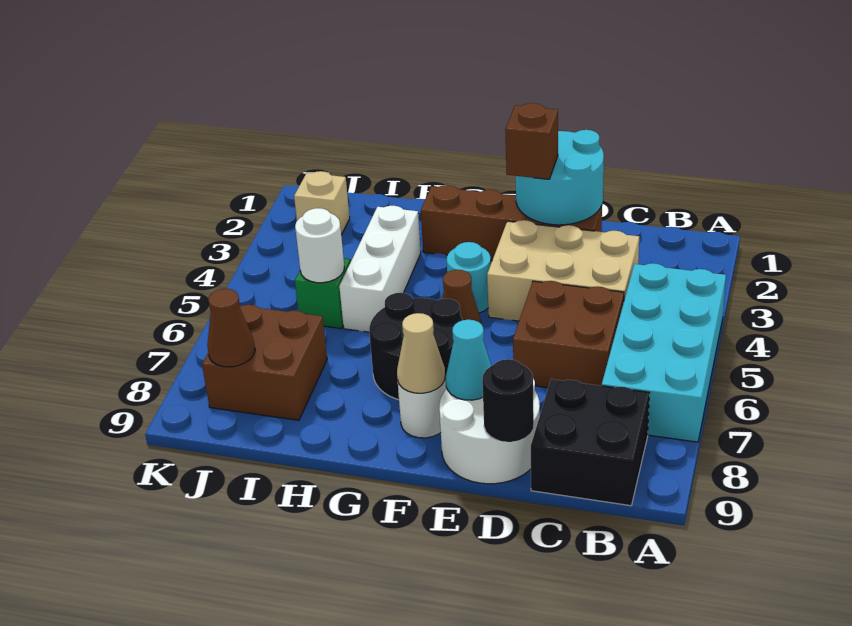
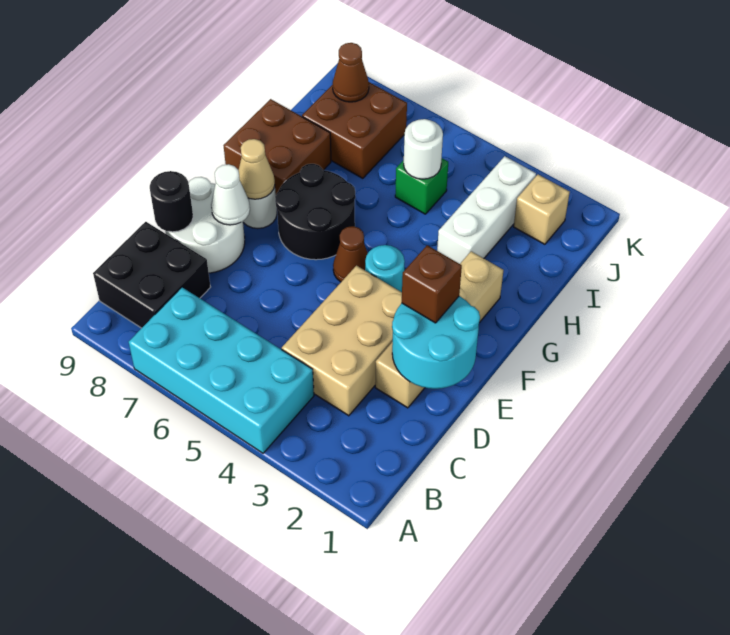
brown brick C5:D6 level 1 -> brown brick G8:H9 level 1
brown brick D2:G2 level 1 -> tan brick D2:G2 level 1
cyan cone E8 level 2 -> white cone E8 level 2
white brick H3:H5 level 1 -> white brick H3:J3 level 1

